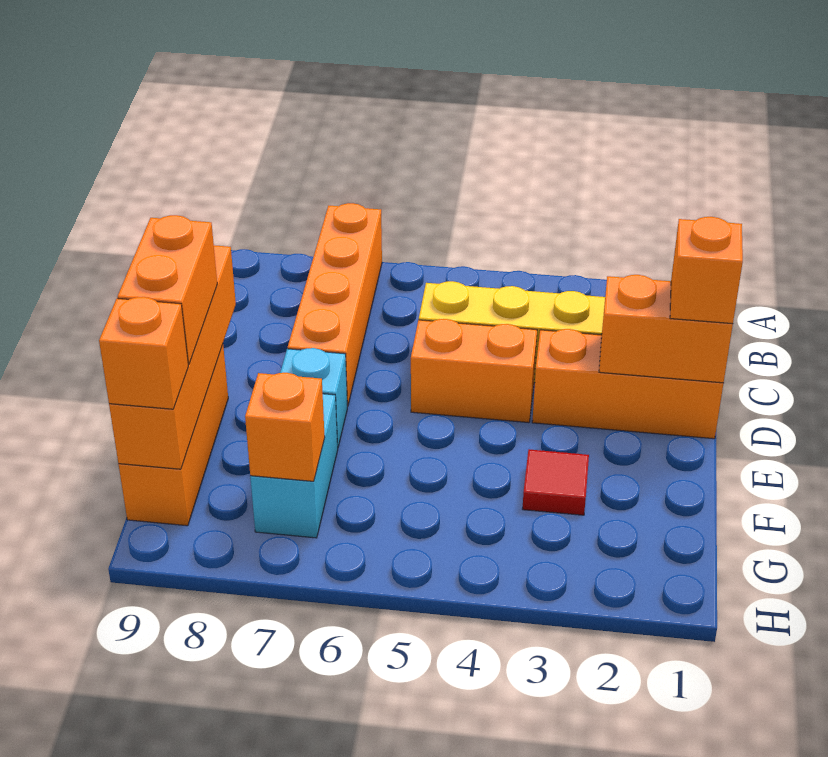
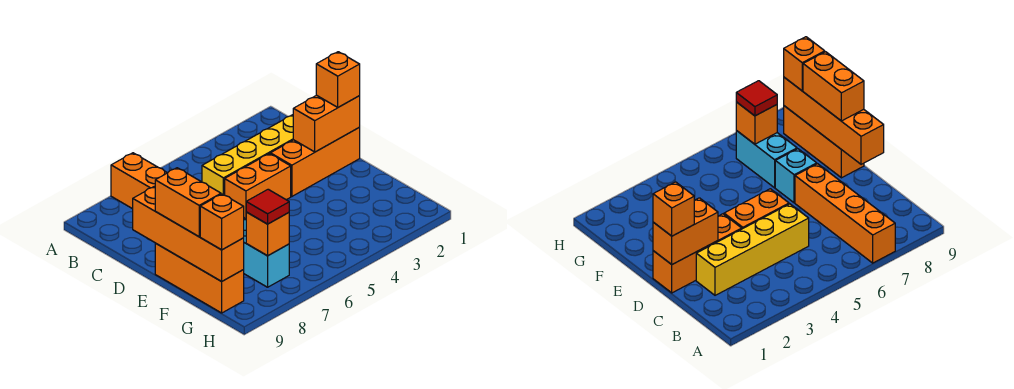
red tile F3 level 1 -> red tile G7 level 3

